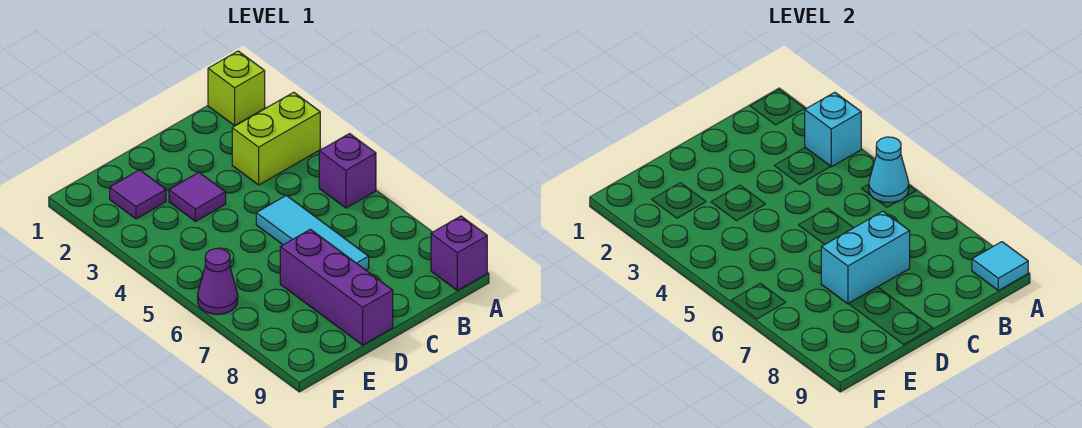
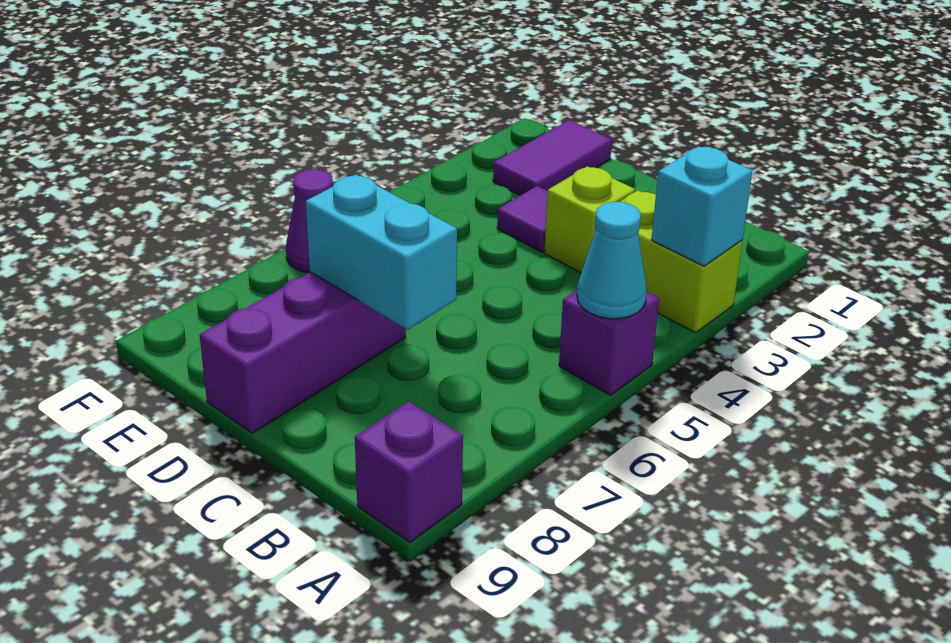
lime brick A1 level 1 -> lime brick C3 level 1
cyan tile A9 level 2 -> none
cyan tile C5:C7 level 1 -> none
purple tile E2 level 1 -> purple tile E1:E2 level 1

